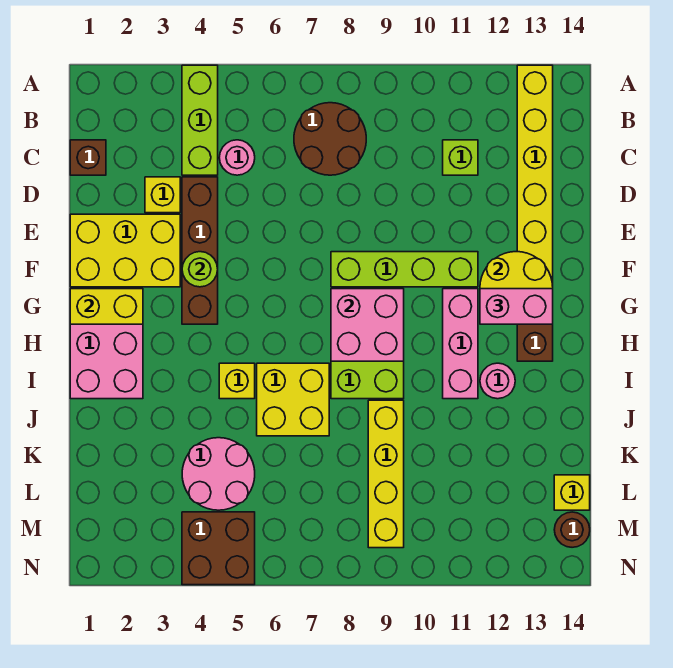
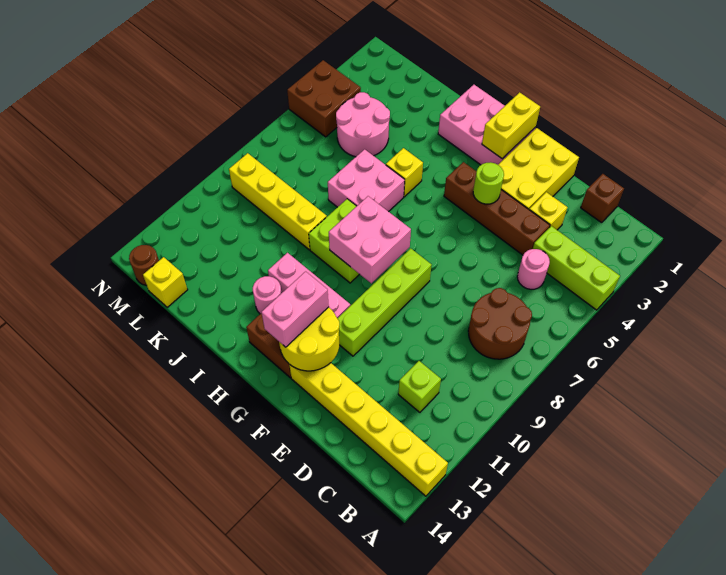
yellow brick I6:J7 level 1 -> pink brick I6:J7 level 1

